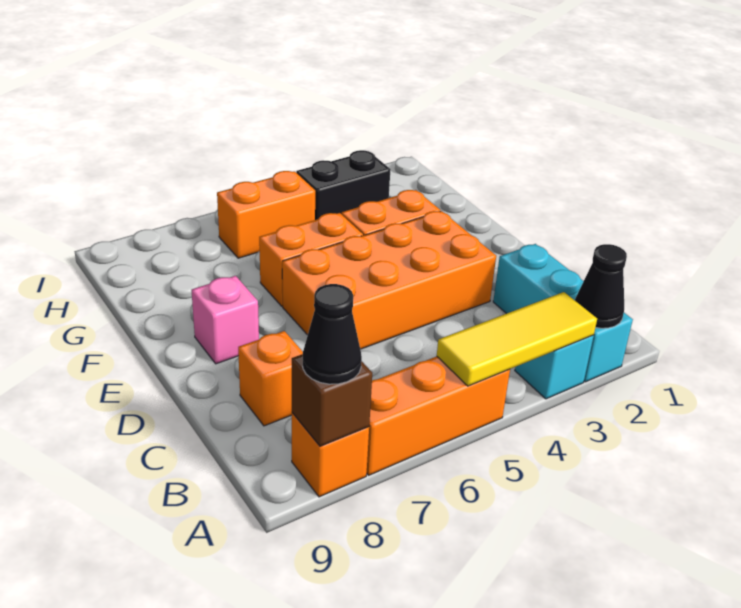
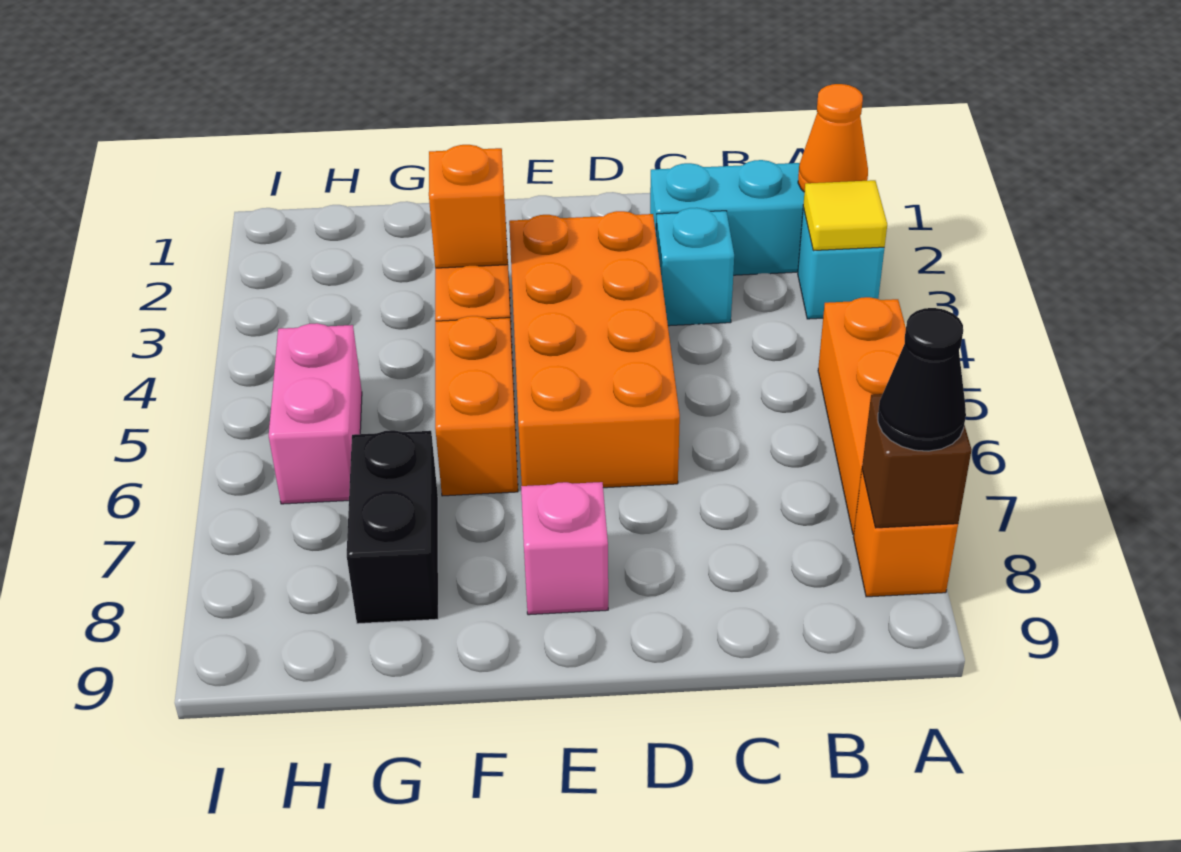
black cone A2 level 2 -> orange cone A2 level 2
yellow tile A3:A5 level 2 -> yellow tile A3 level 2
none -> cyan brick C3 level 1
orange brick C8 level 1 -> orange brick F3 level 2
black brick H3:H4 level 1 -> black brick G7:G8 level 1
orange brick H5:H6 level 1 -> pink brick H5:H6 level 1

